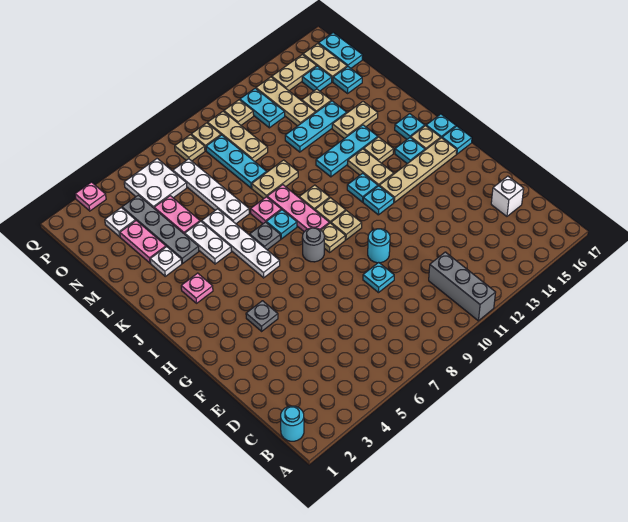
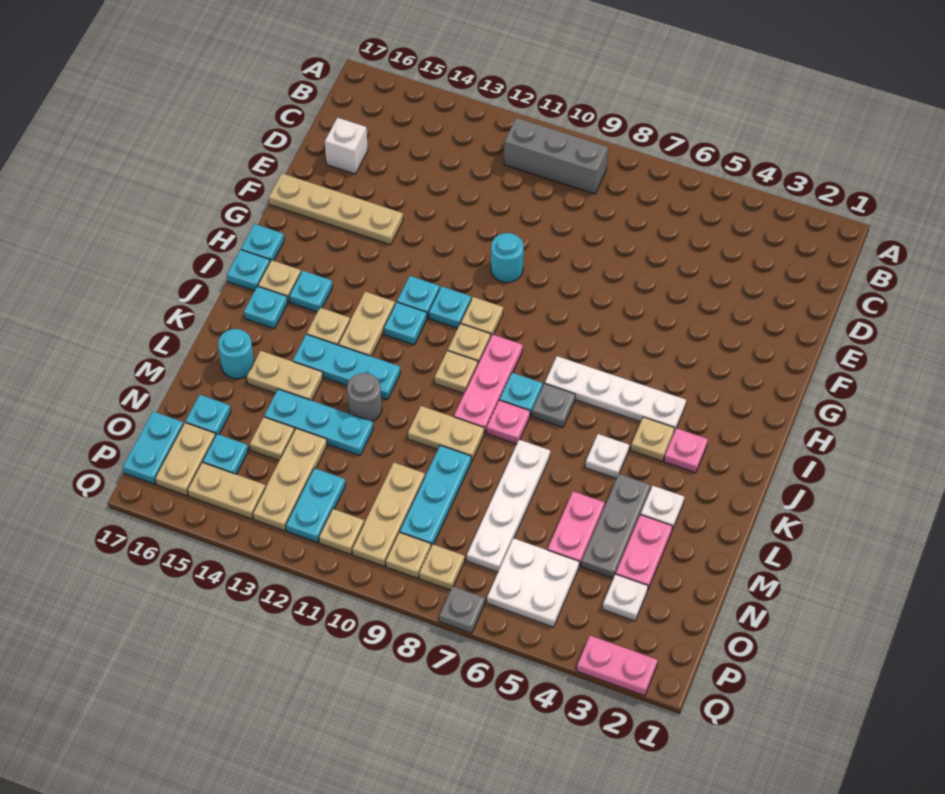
grey brick A11:C11 level 1 -> grey brick B9:B11 level 1
cyan round brick B1 level 1 -> cyan round brick L16 level 1
cyan plate E9 level 1 -> cyan plate H11 level 1
grey plate G4 level 1 -> grey plate Q7 level 1
grey round brick H8 level 1 -> grey round brick L12 level 1
tan plate H9 level 1 -> tan plate J4 level 1
tan plate H13:H16 level 1 -> tan plate F14:F17 level 1
white plate I6:L6 level 1 -> white plate I4:I7 level 1
white plate K5:L5 level 1 -> white plate K5 level 1
grey plate L4:O4 level 1 -> grey plate L4:N4 level 1
pink plate Q3 level 1 -> pink plate Q2:Q3 level 1

